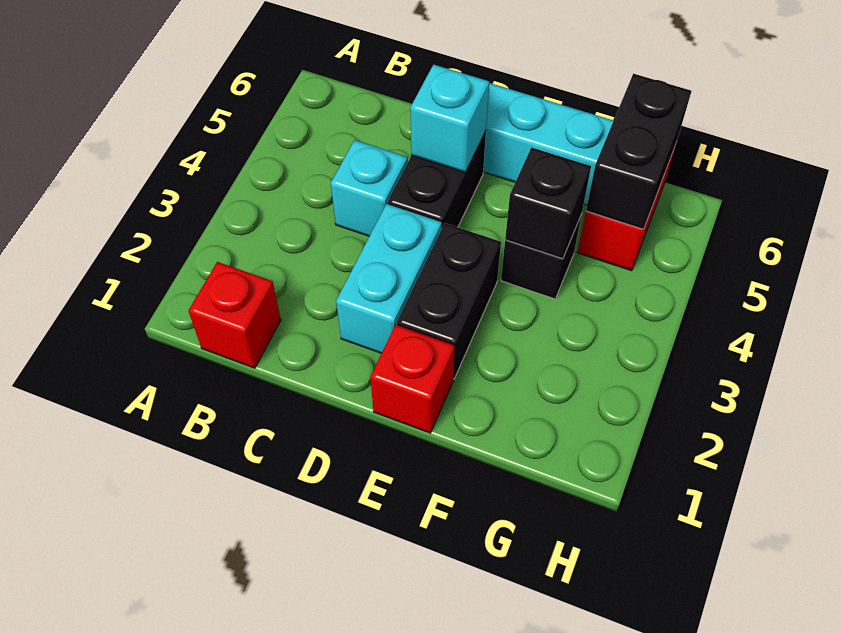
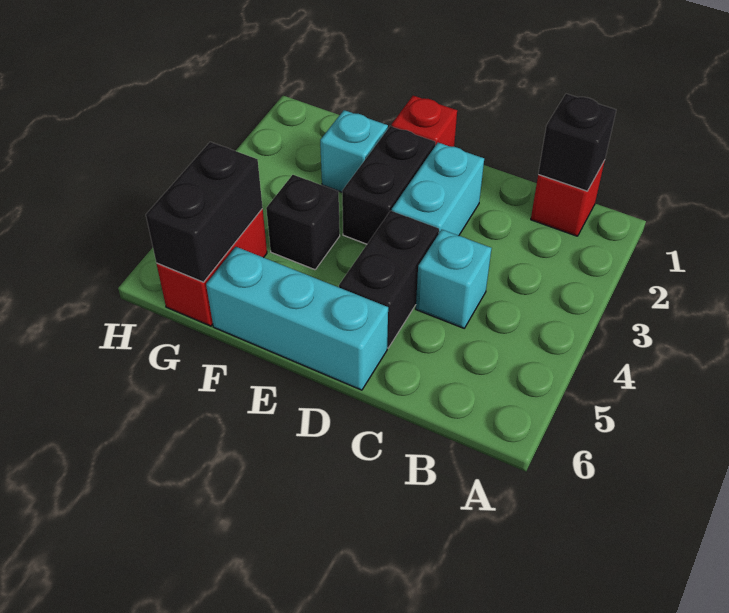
cyan brick D5 level 2 -> cyan brick F2 level 1
black brick F4 level 2 -> black brick B1 level 2

